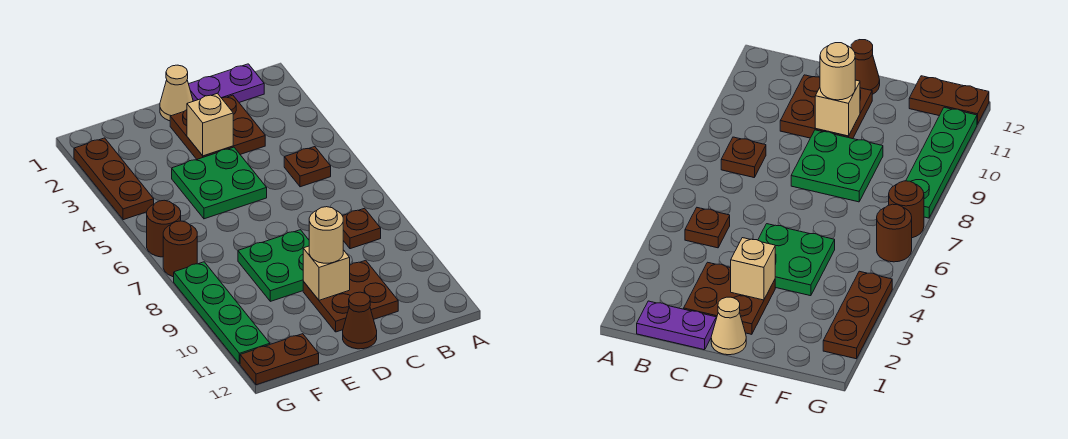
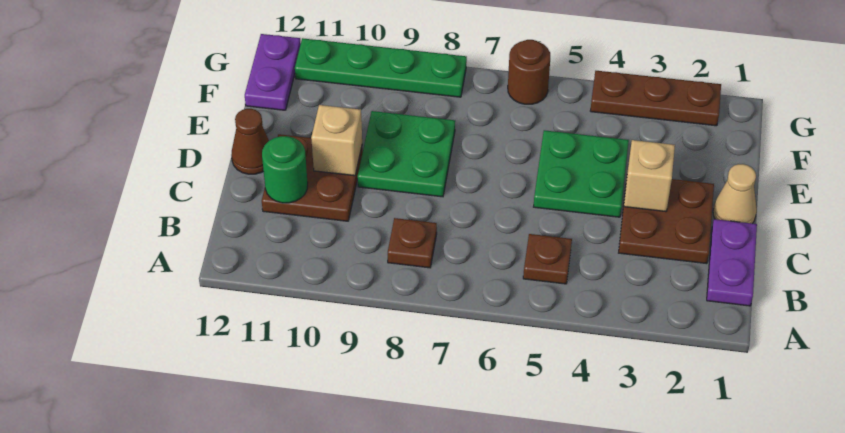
none -> green round brick C11 level 2
tan round brick D10 level 3 -> none
brown plate F12:G12 level 1 -> purple plate F12:G12 level 1
brown round brick G7 level 1 -> none

